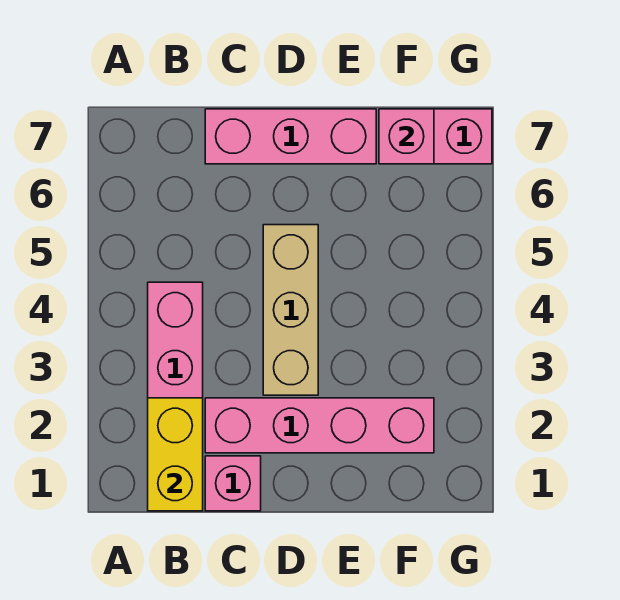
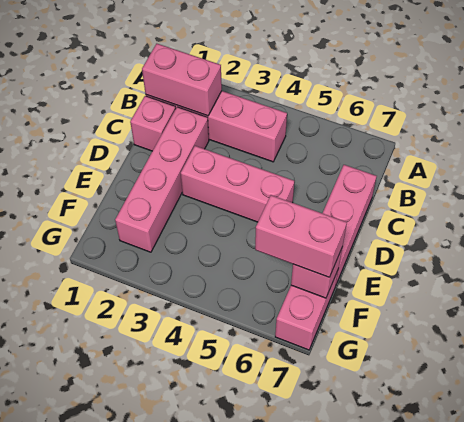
yellow brick B1:B2 level 2 -> pink brick B1:B2 level 2
tan brick D3:D5 level 1 -> pink brick D3:D5 level 1
none -> pink brick F6:F7 level 3

